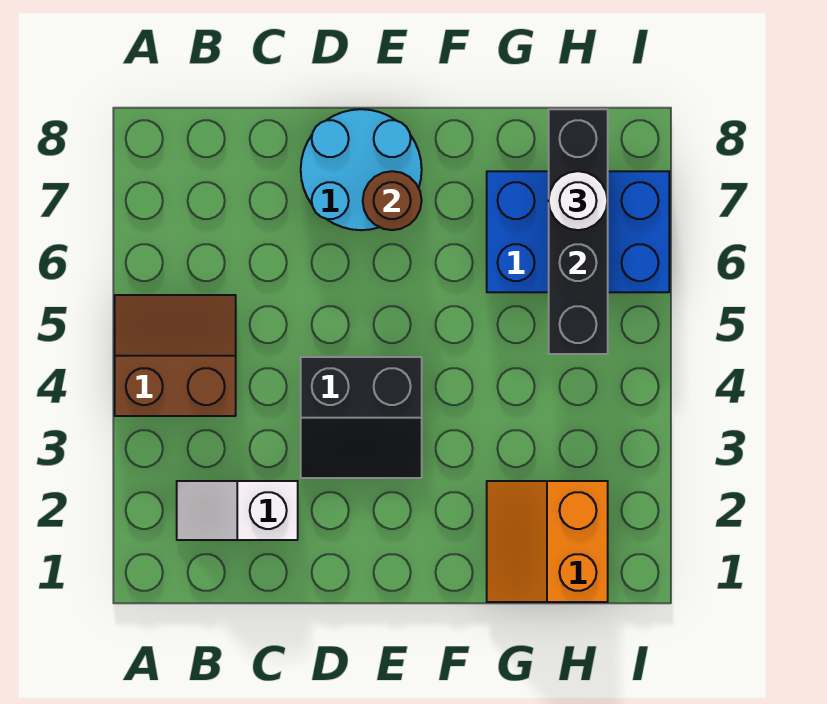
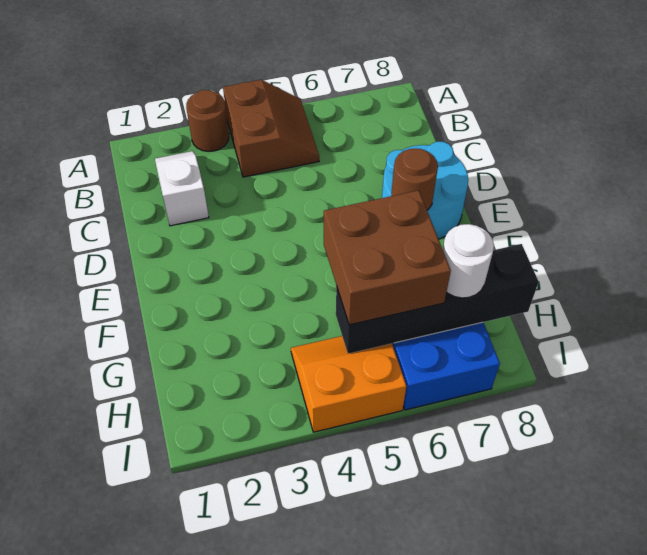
none -> brown round brick A3 level 1
black slope D3:E4 level 1 top 4 -> none
orange slope G1:H2 level 1 top H -> orange slope H4:I5 level 1 top I
none -> brown brick G5:H6 level 3

